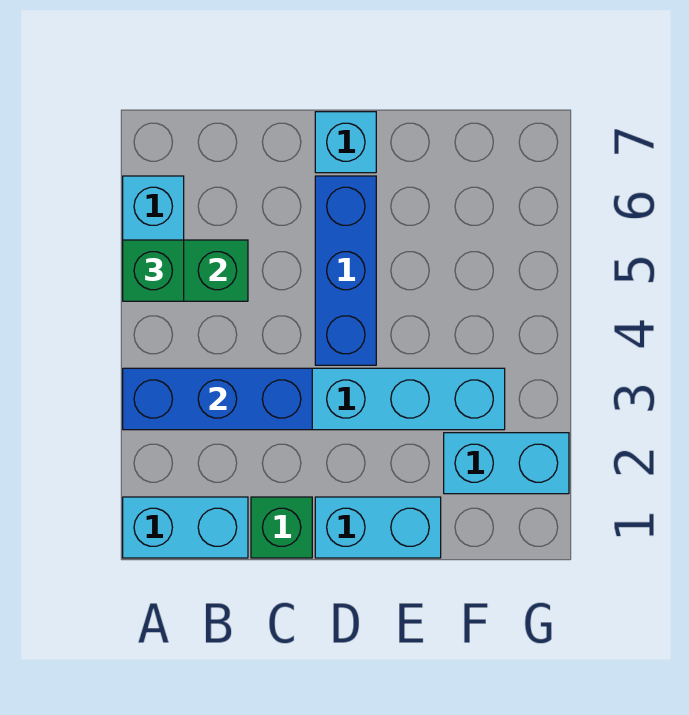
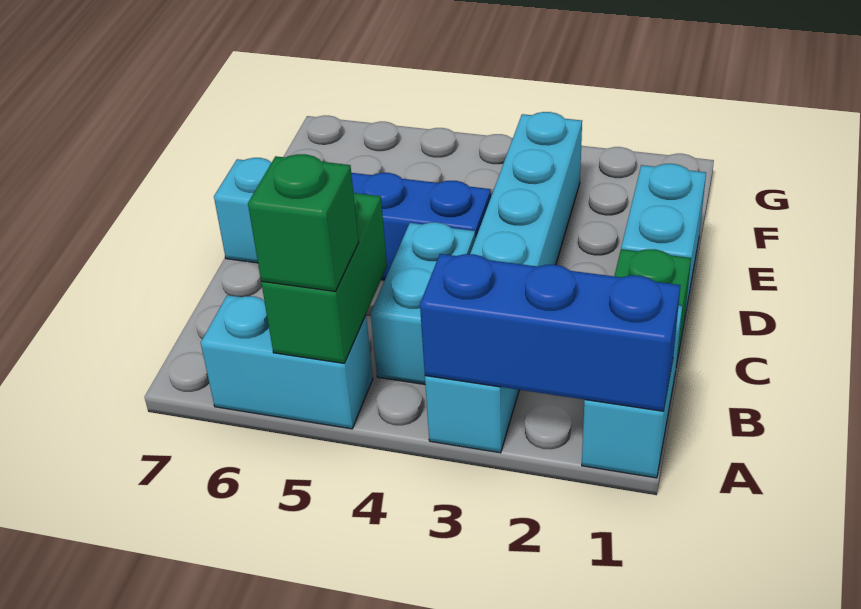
blue brick A3:C3 level 2 -> blue brick A1:A3 level 2
cyan brick F2:G2 level 1 -> cyan brick B4:C4 level 1

